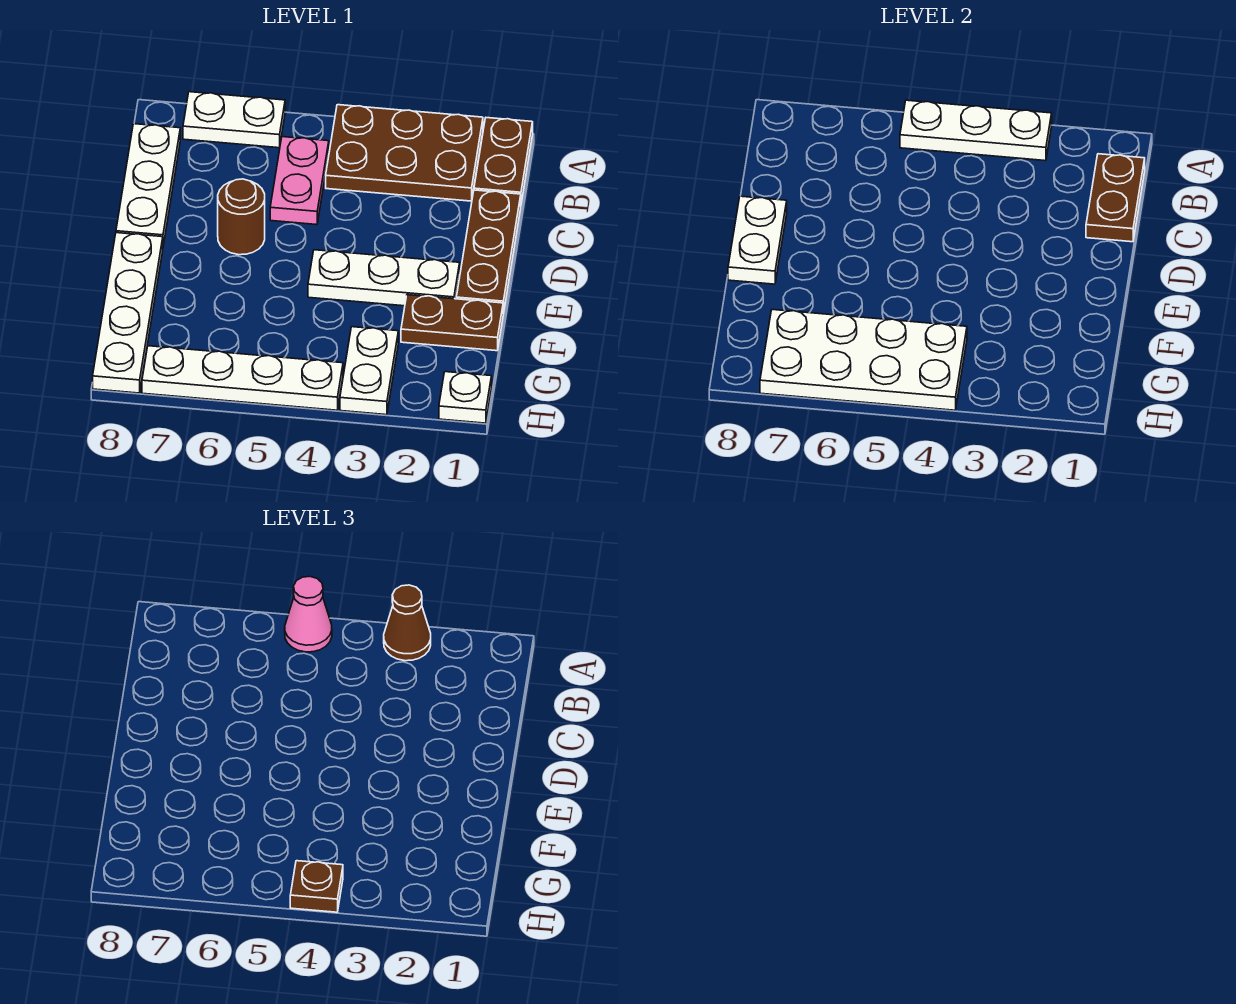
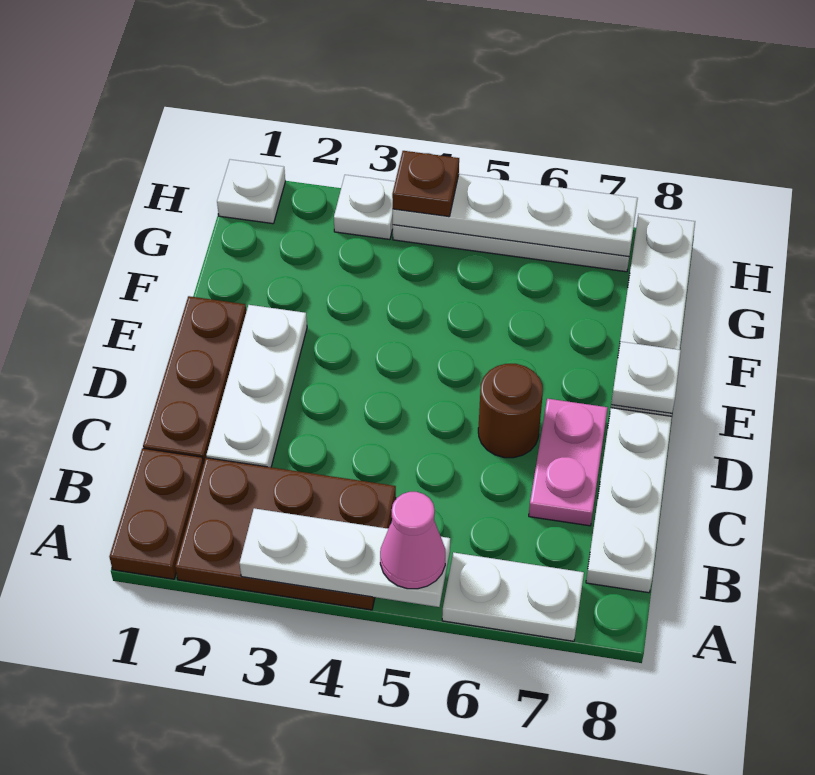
brown cone A3 level 3 -> none
brown plate B1:C1 level 2 -> none
pink plate B5:C5 level 1 -> pink plate C7:D7 level 1
white plate D8:E8 level 2 -> white plate E8 level 2
white plate E2:E4 level 1 -> white plate C2:E2 level 1
brown plate F1:F2 level 1 -> none
white plate G3:H3 level 1 -> white plate H3 level 1
white plate G4:H7 level 2 -> white plate H4:H7 level 2

